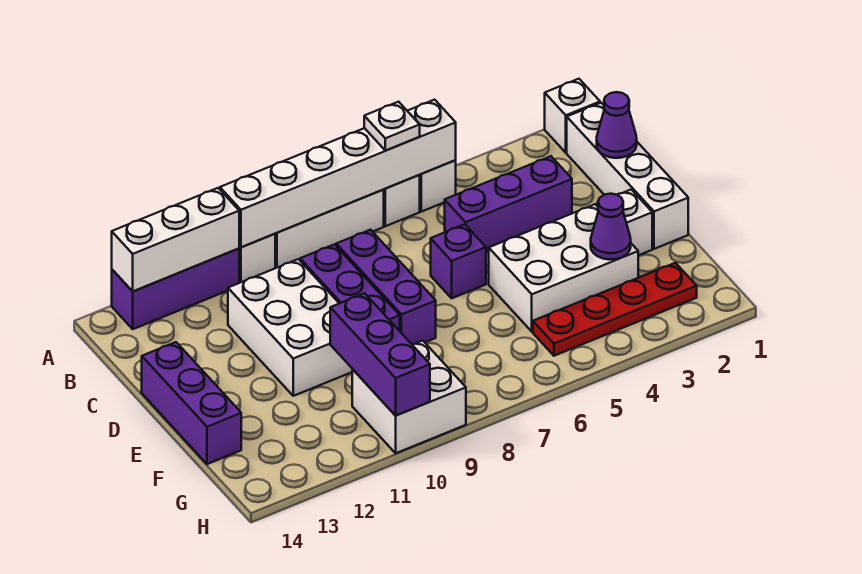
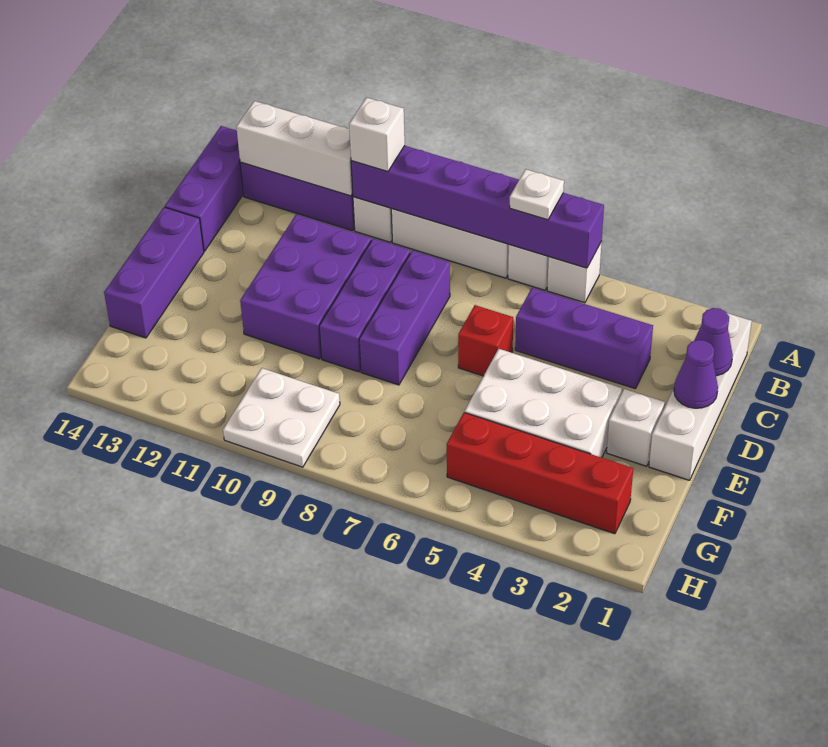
white brick A1 level 1 -> white brick A10 level 3
white brick A5:A10 level 2 -> purple brick A5:A10 level 2
white brick C10:E11 level 1 -> purple brick C10:E11 level 1
purple brick D6 level 1 -> red brick D6 level 1
purple cone F3 level 2 -> purple cone D1 level 2
purple brick F10:H10 level 2 -> purple brick A14:C14 level 1
red plate G2:G5 level 1 -> red brick G2:G5 level 1
white brick G9:H10 level 1 -> white plate G9:H10 level 1

